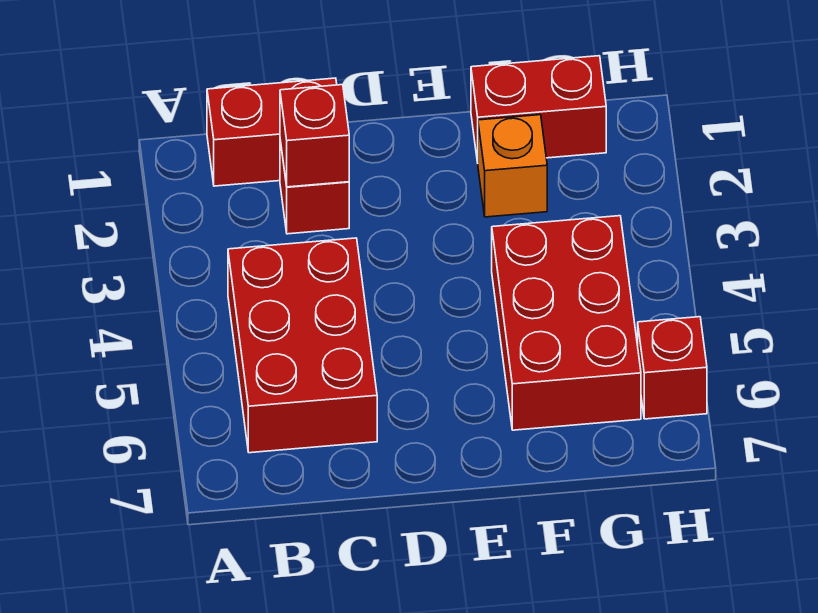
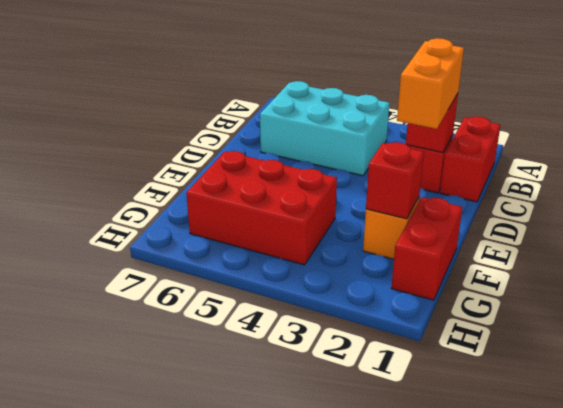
red brick B4:C6 level 1 -> cyan brick B4:C6 level 1
none -> orange brick C2:D2 level 3
red brick H6 level 1 -> red brick F2 level 2

